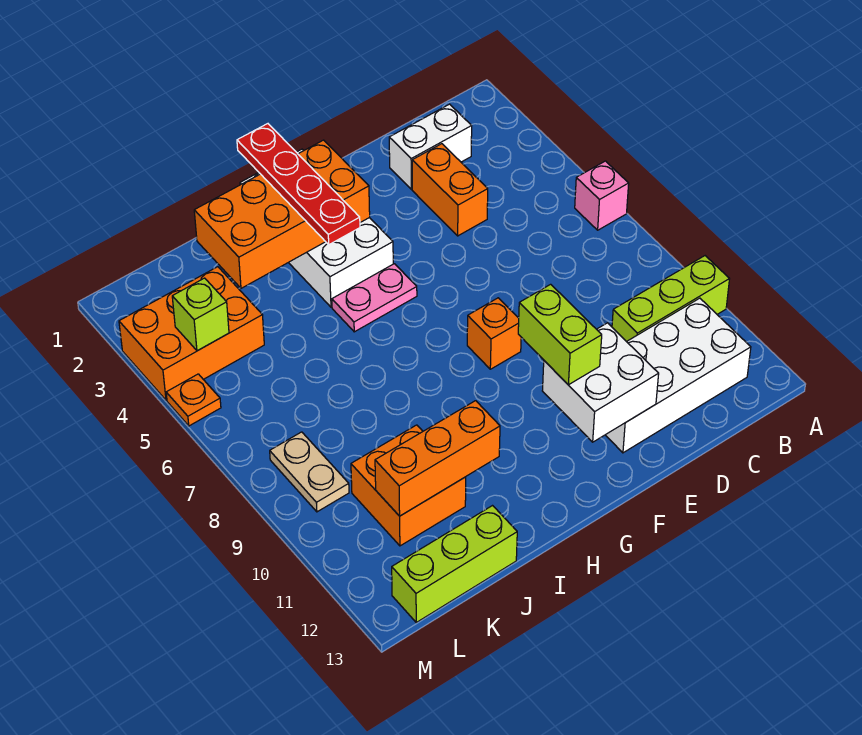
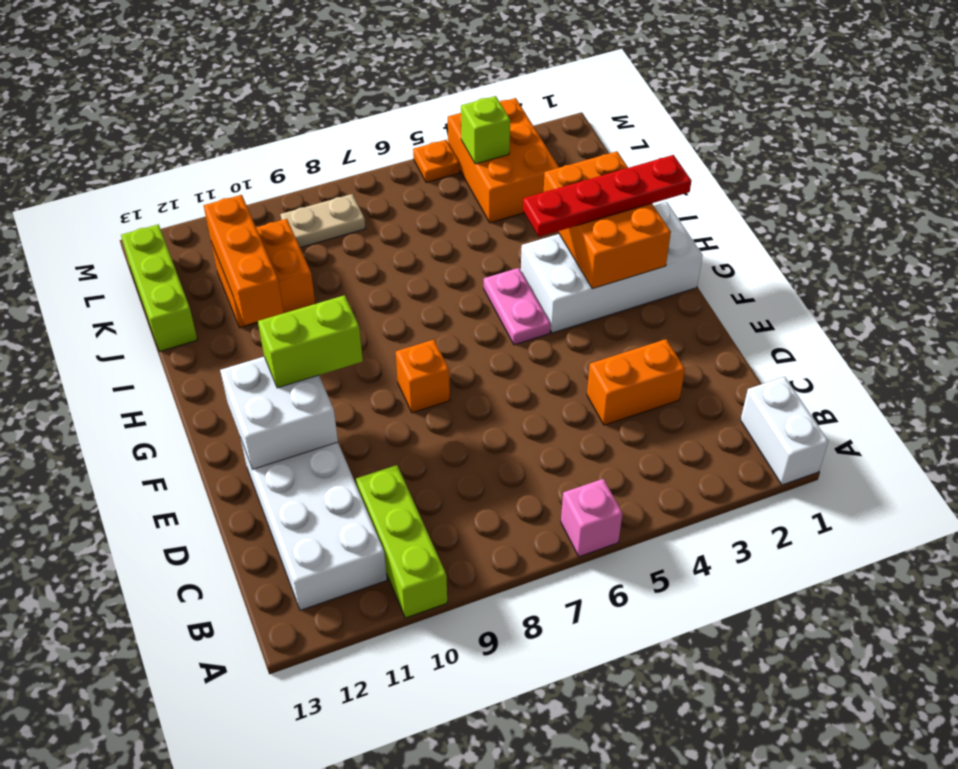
white brick C2:D2 level 1 -> white brick A1:B1 level 1
orange brick G2:J3 level 2 -> orange brick G2:I3 level 2

